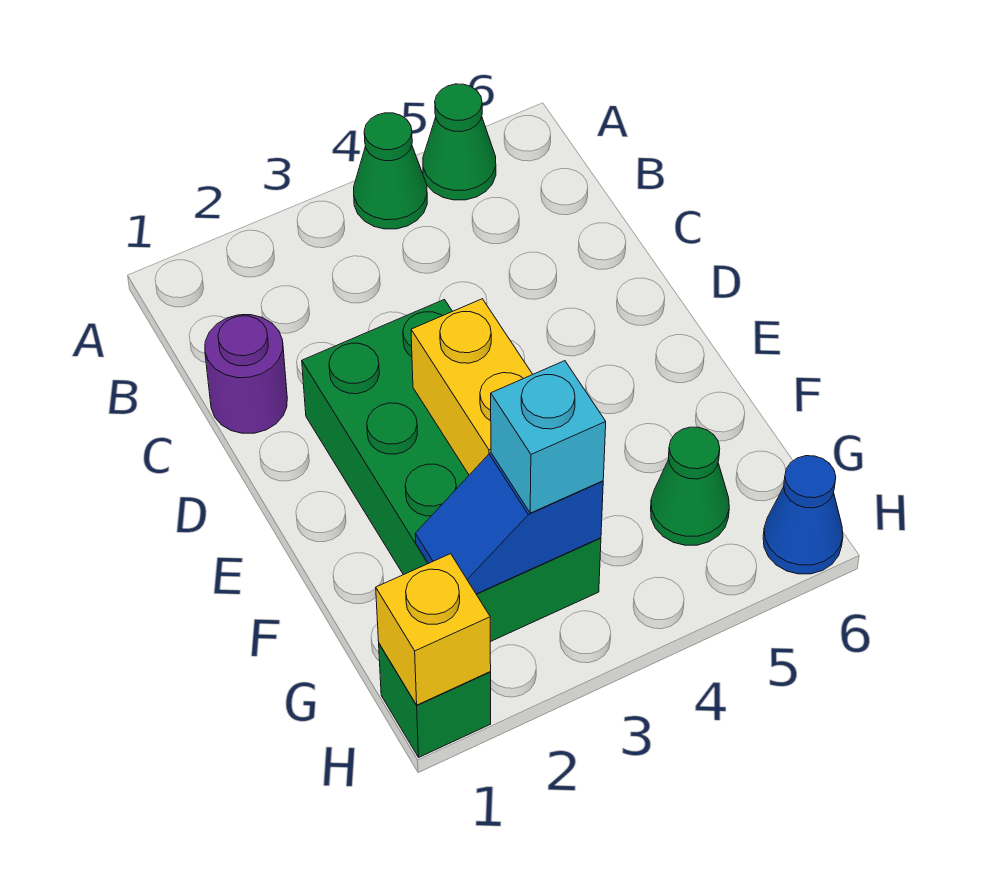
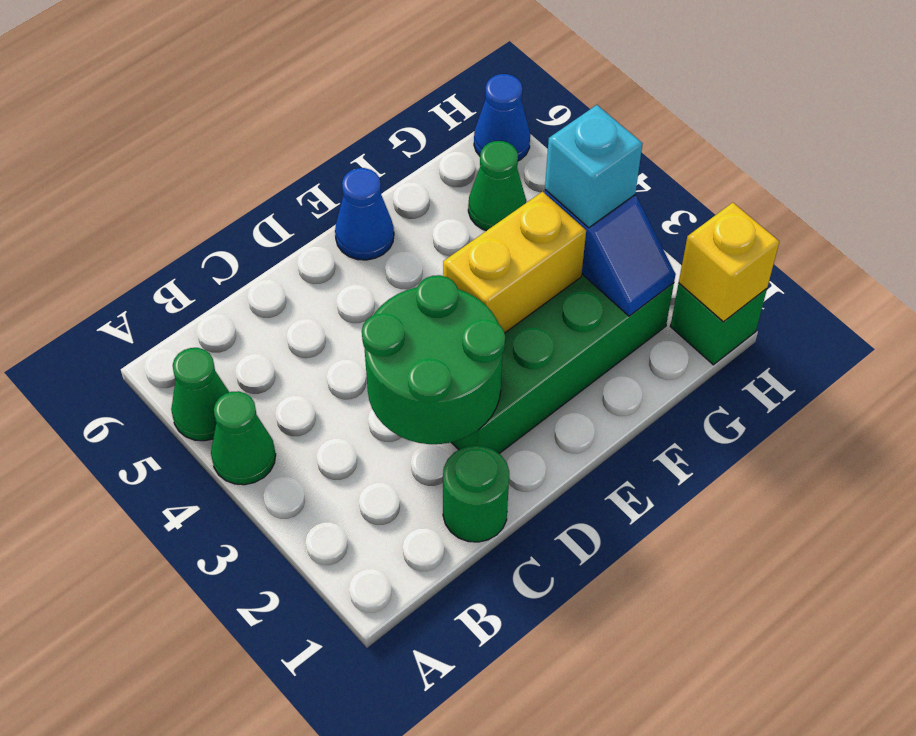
purple round brick C1 level 1 -> green round brick C1 level 1
none -> green round brick C2:D3 level 2
none -> blue cone E6 level 1

